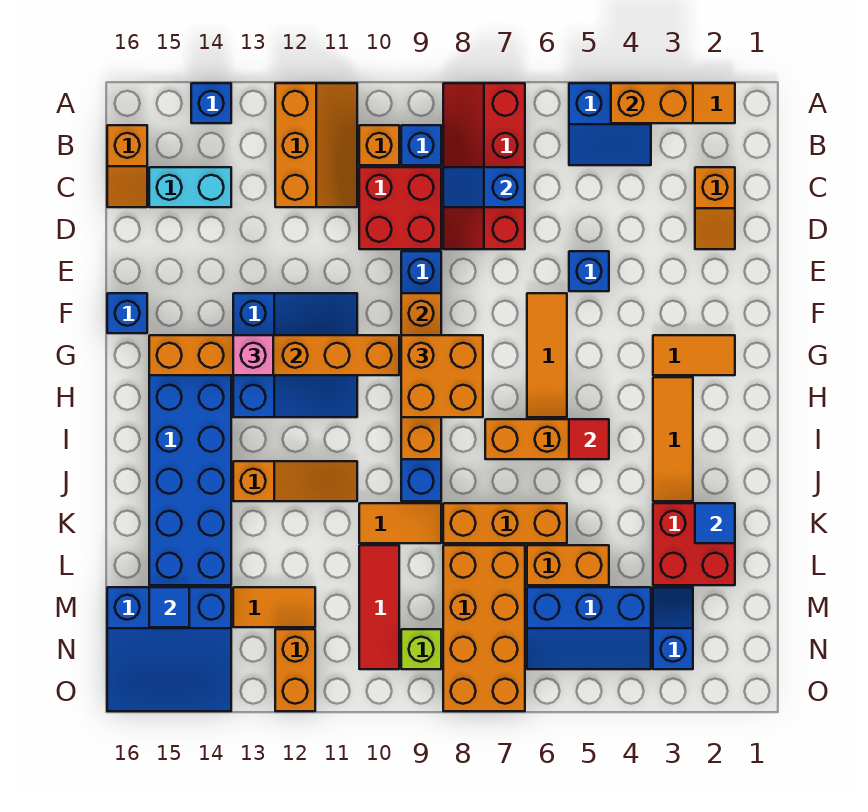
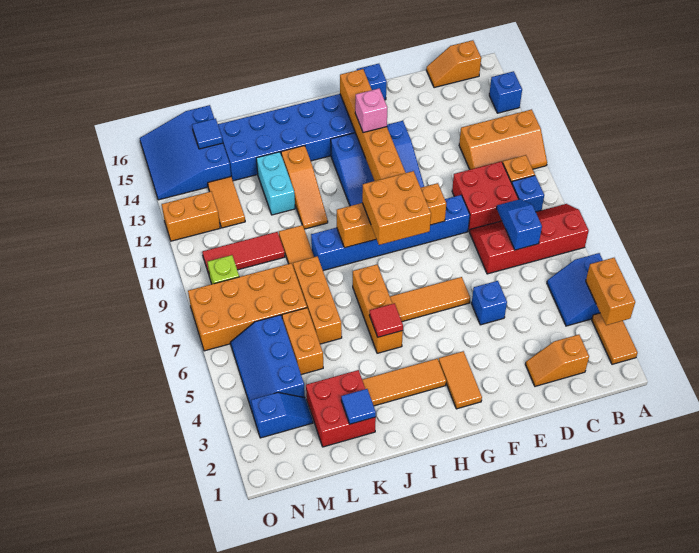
cyan brick C14:C15 level 1 -> cyan brick K12:K13 level 1

